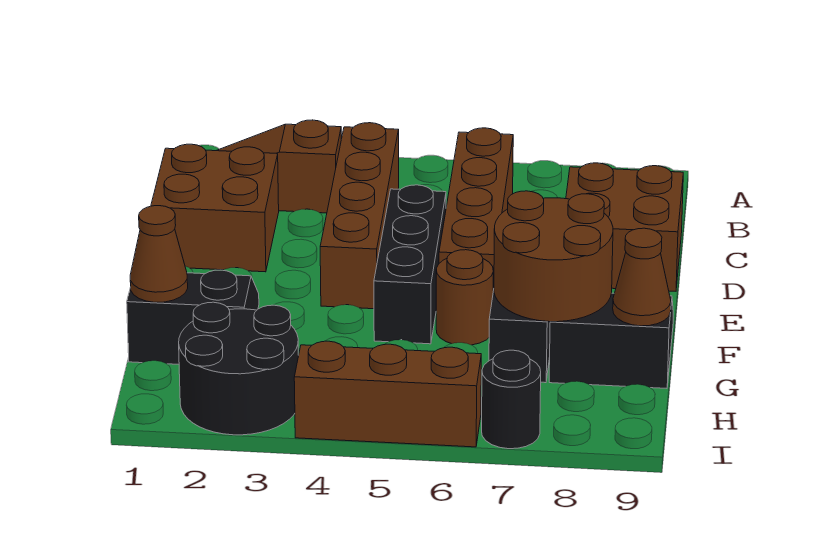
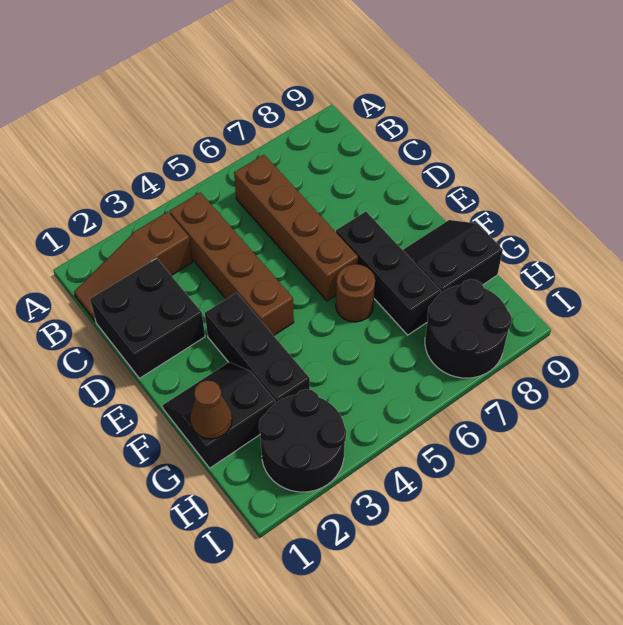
brown brick C1:D2 level 1 -> black brick C1:D2 level 1
brown brick C8:D9 level 1 -> none
black brick D5:F5 level 1 -> black brick E3:G3 level 1
brown round brick F7:G8 level 2 -> none
brown cone G9 level 2 -> none
brown brick I4:I6 level 1 -> none
black round brick I7 level 1 -> black round brick H7:I8 level 1

